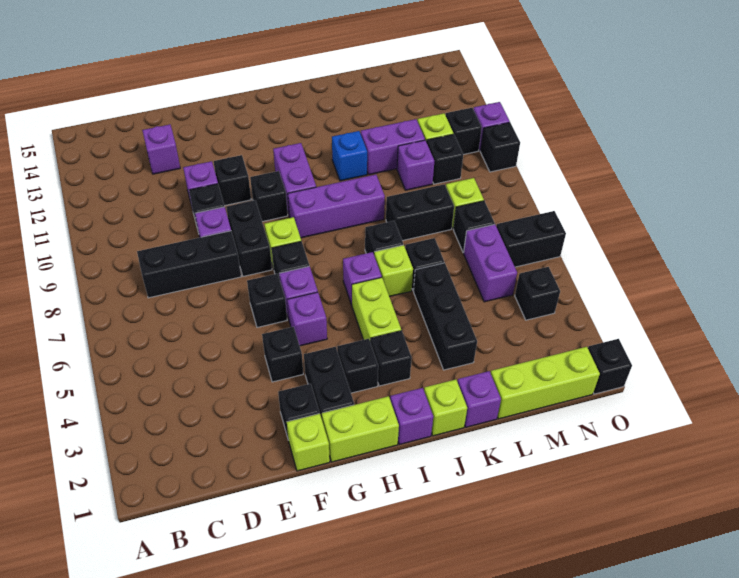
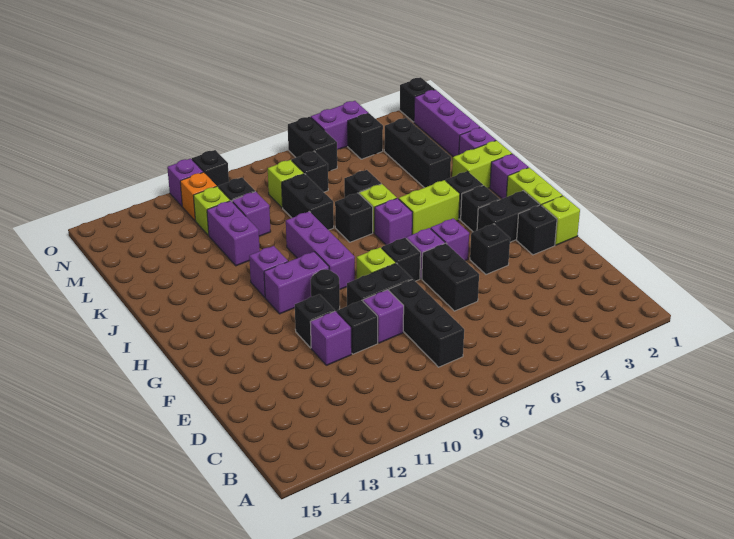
purple brick D13 level 1 -> purple brick I11 level 1
black brick F6 level 1 -> black brick E6:F6 level 1
black brick G10 level 1 -> black round brick G10 level 1
lime brick J1 level 1 -> lime brick J1:J2 level 1
blue brick J11 level 1 -> none
black brick K3:K5 level 1 -> black brick K3:M3 level 1
lime brick L1:N1 level 1 -> purple brick L1:N1 level 1
purple brick M5:M6 level 1 -> purple brick O4:O5 level 1
black brick N11 level 1 -> orange brick N11 level 1

